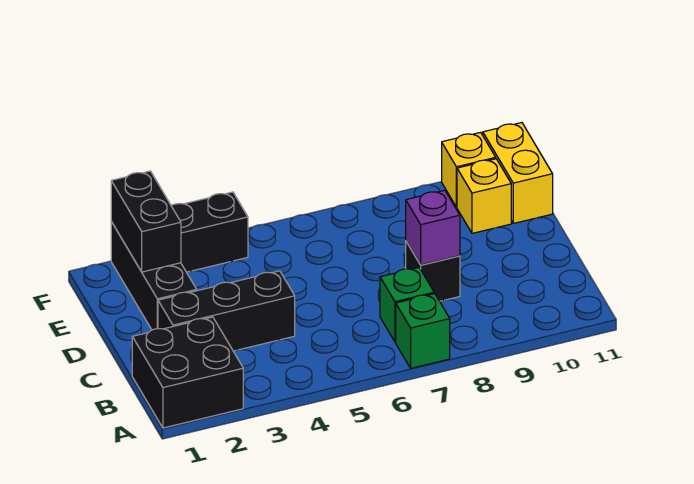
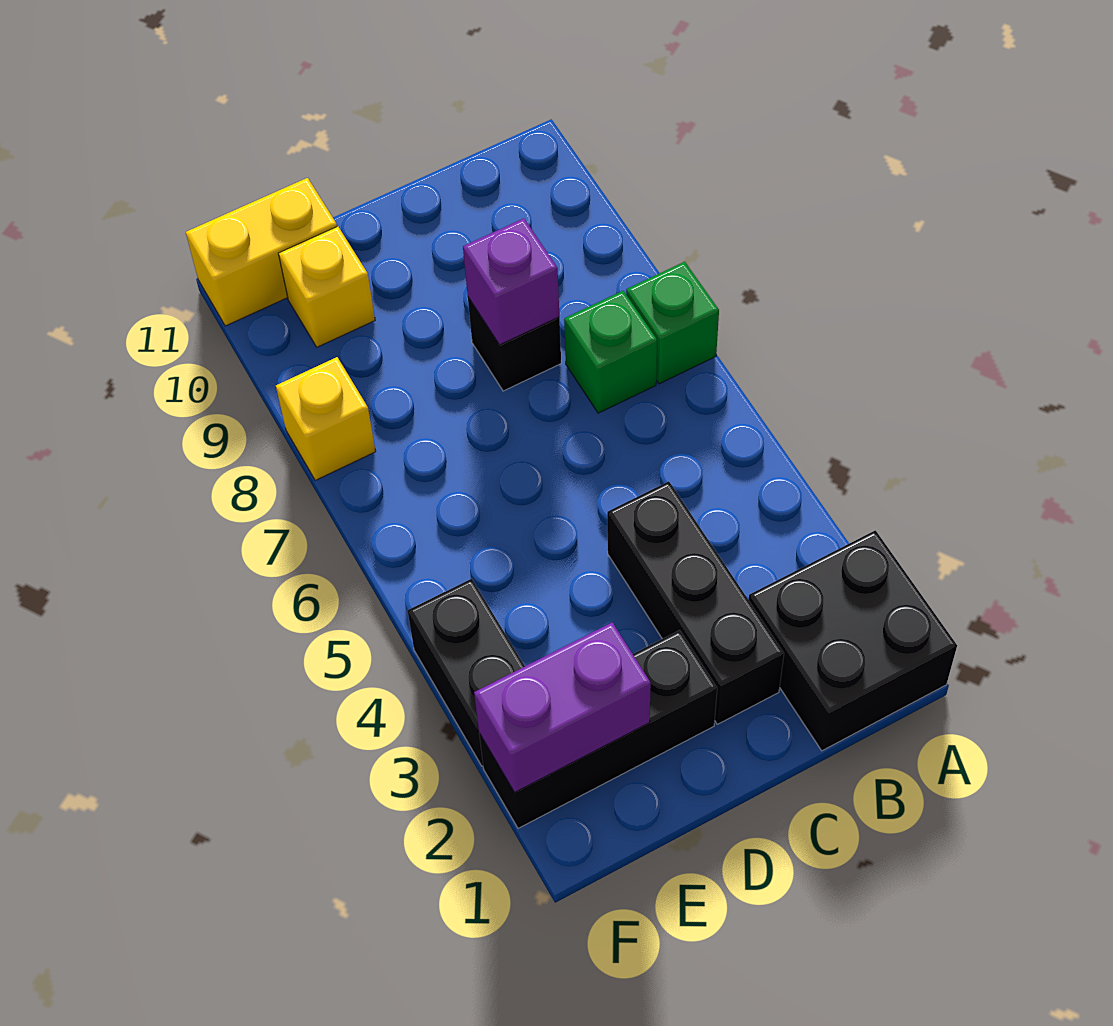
black brick E2:F2 level 2 -> purple brick E2:F2 level 2
yellow brick F10 level 1 -> yellow brick F8 level 1

